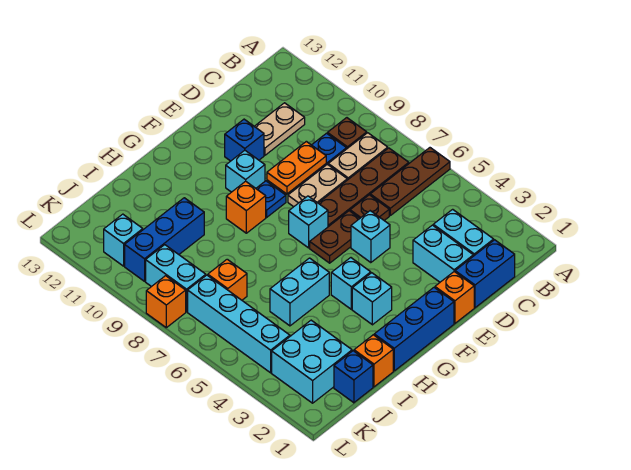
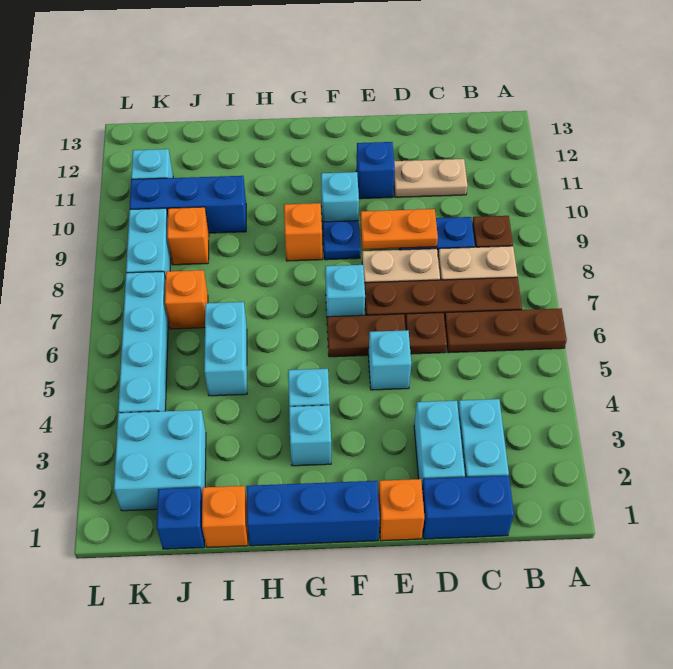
cyan brick H5:I5 level 1 -> cyan brick I5:I6 level 1
orange brick L8 level 1 -> orange brick J9 level 1

